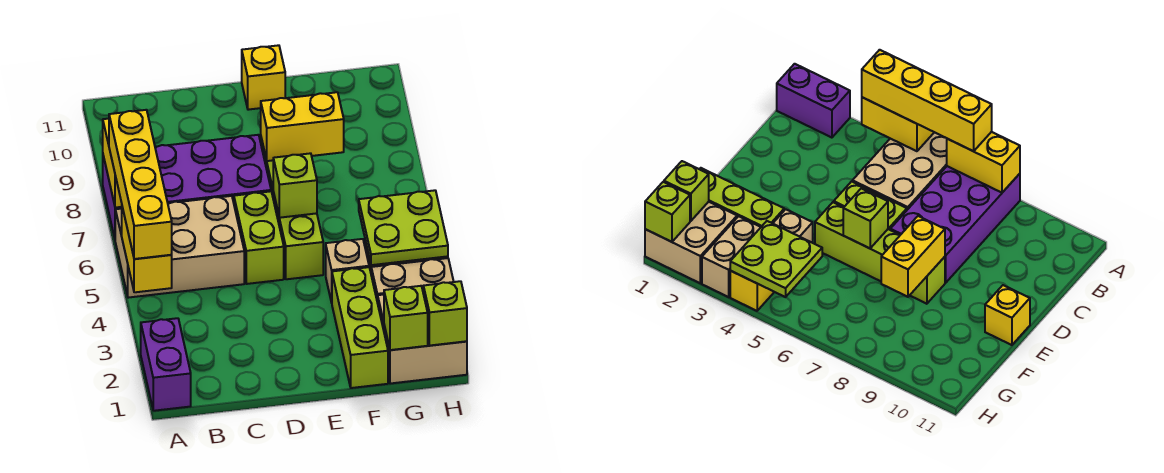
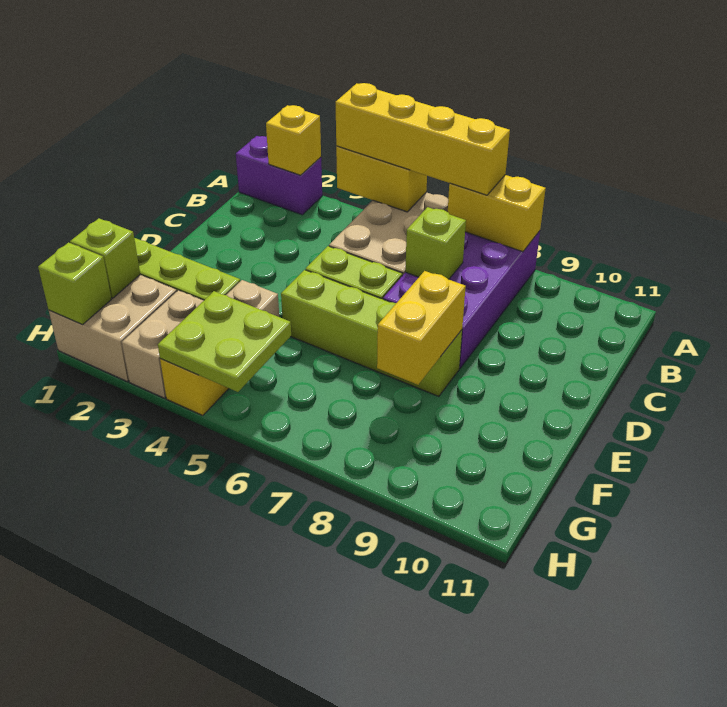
lime brick E6 level 2 -> lime brick C7 level 2
yellow brick E11 level 1 -> yellow brick A2 level 2

